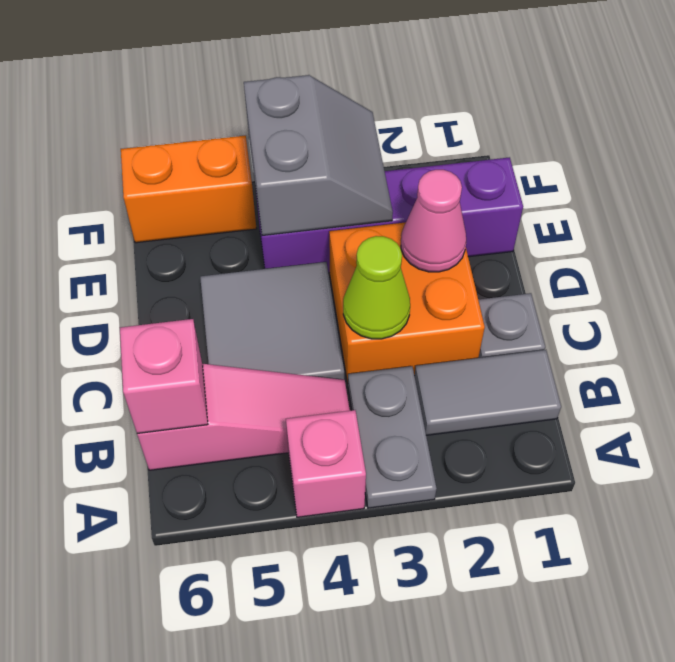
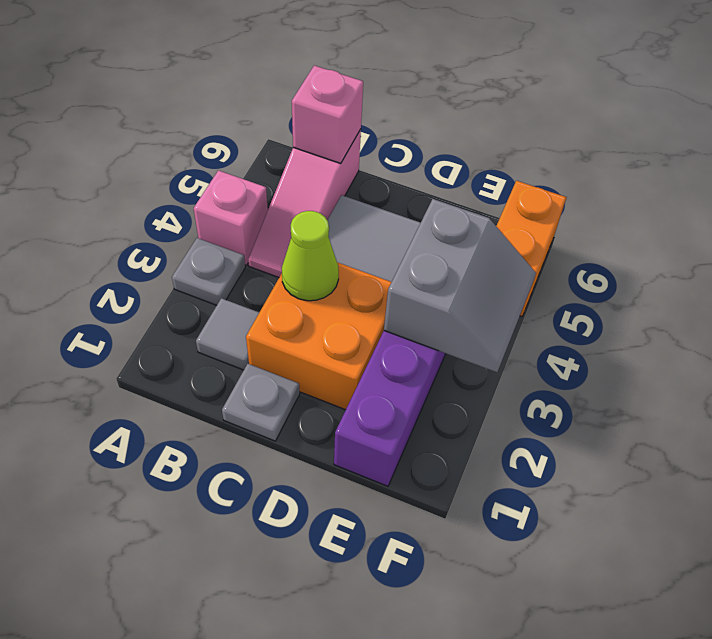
grey plate A3:B3 level 1 -> grey plate A3 level 1
grey tile B1:B2 level 1 -> grey tile B2 level 1
pink cone D2 level 2 -> none
grey slope E3:F4 level 2 top 4 -> grey slope E3:F4 level 2 top E

